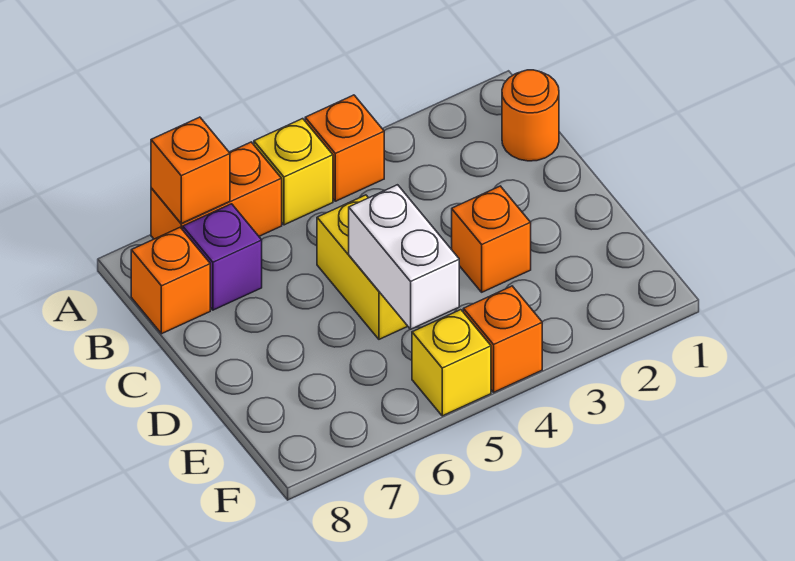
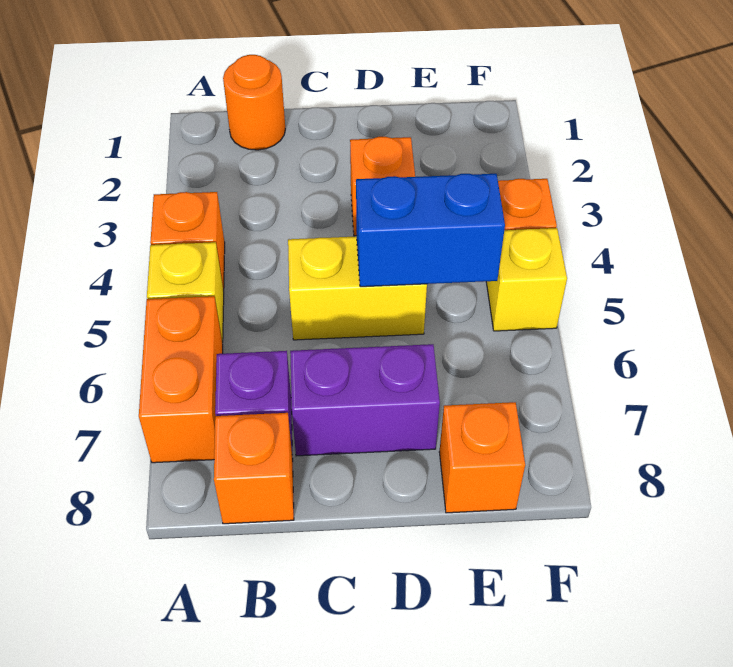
orange brick A7 level 2 -> orange brick E8 level 1
none -> purple brick C7:D7 level 1
white brick D5:E5 level 2 -> blue brick D5:E5 level 2

